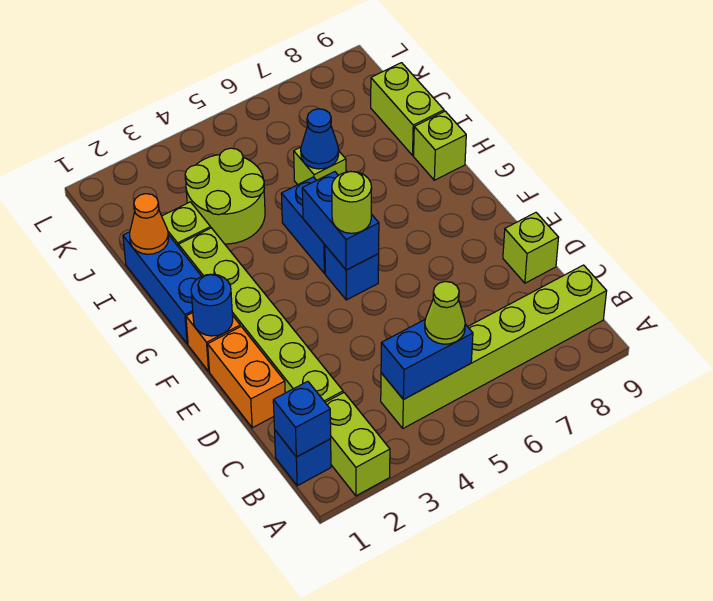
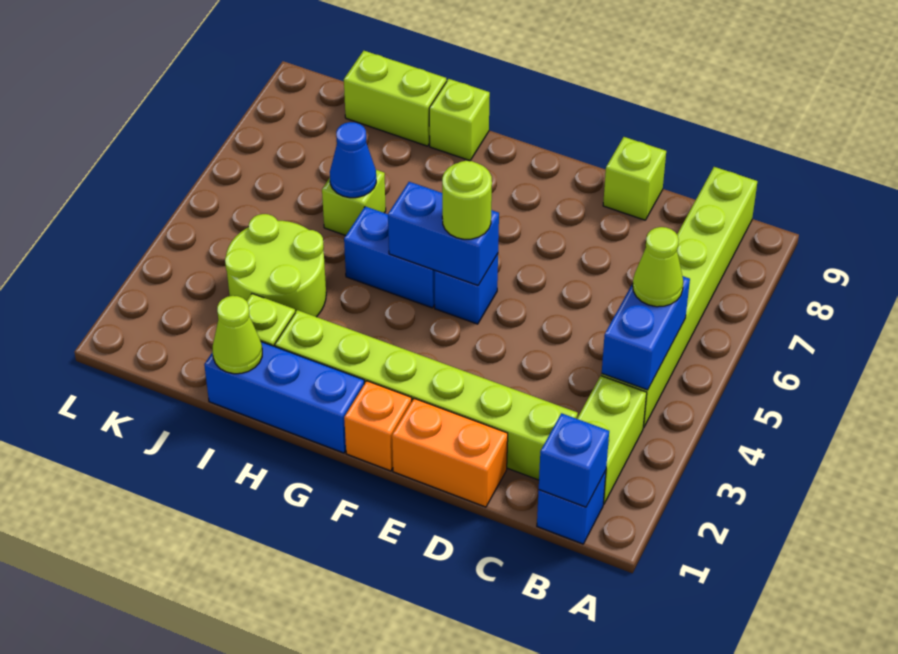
lime brick A2:B2 level 1 -> lime brick B2:B3 level 1
blue round brick F1 level 2 -> none
orange cone I1 level 2 -> lime cone I1 level 2

